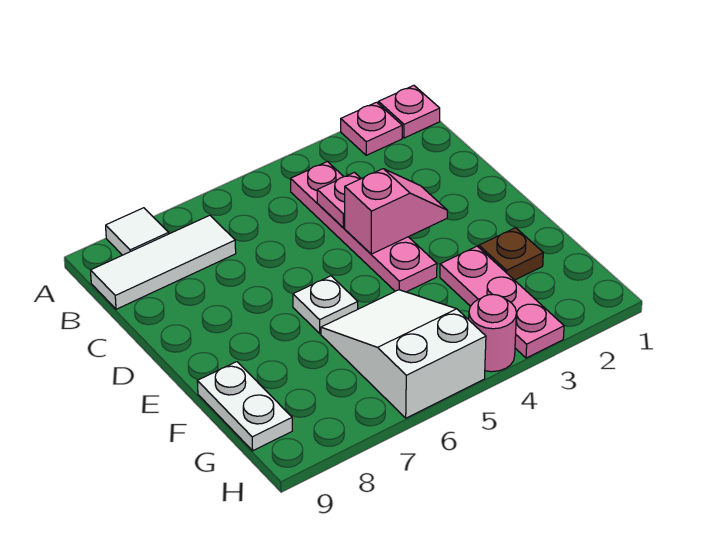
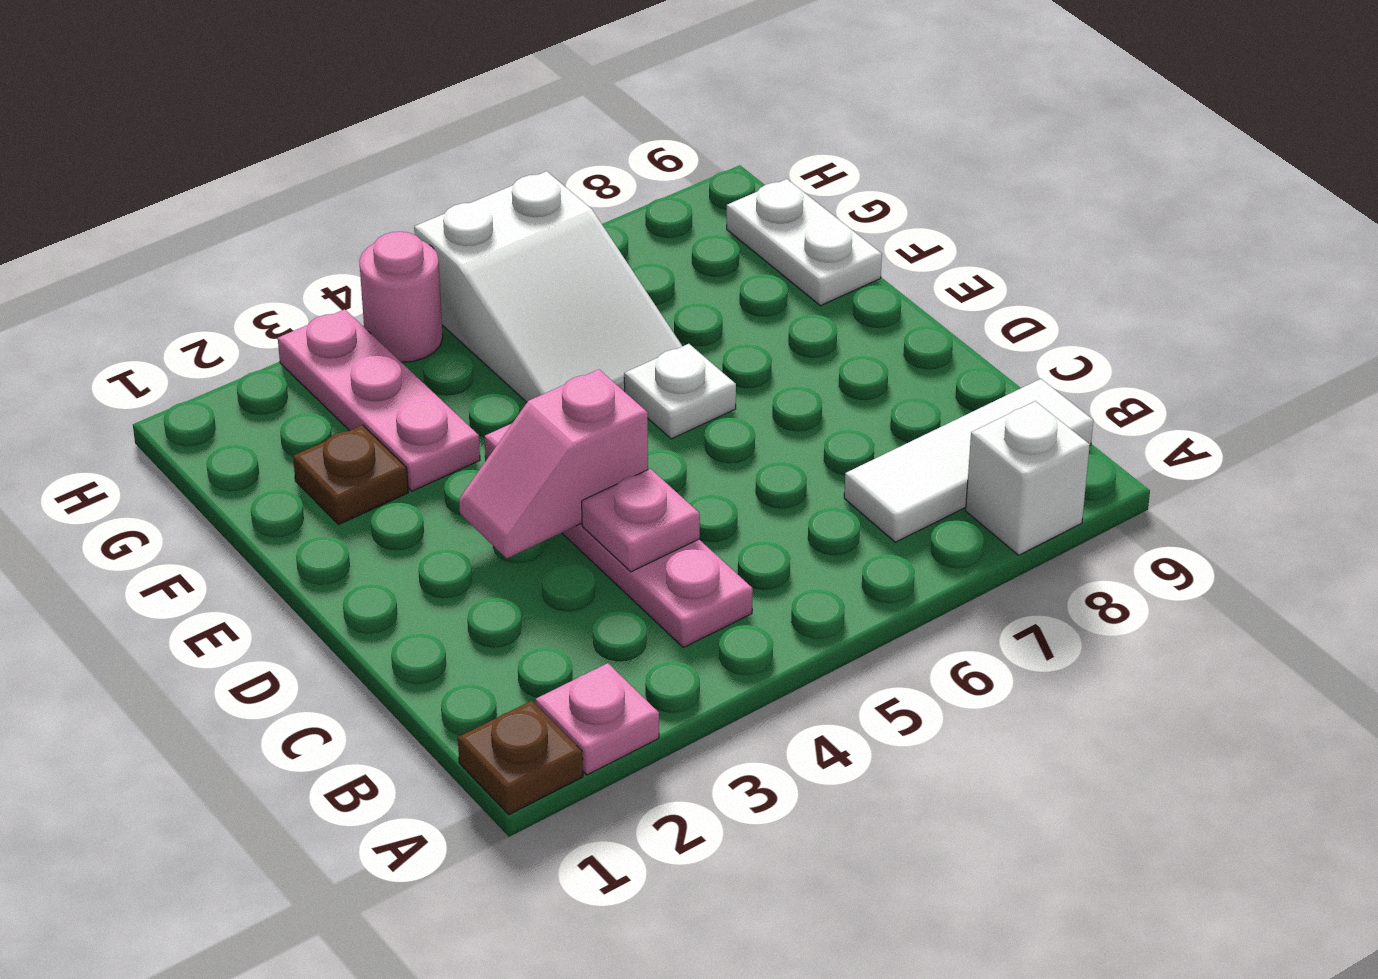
pink plate A1 level 1 -> brown plate A1 level 1
white tile A8 level 1 -> white brick A8 level 1

